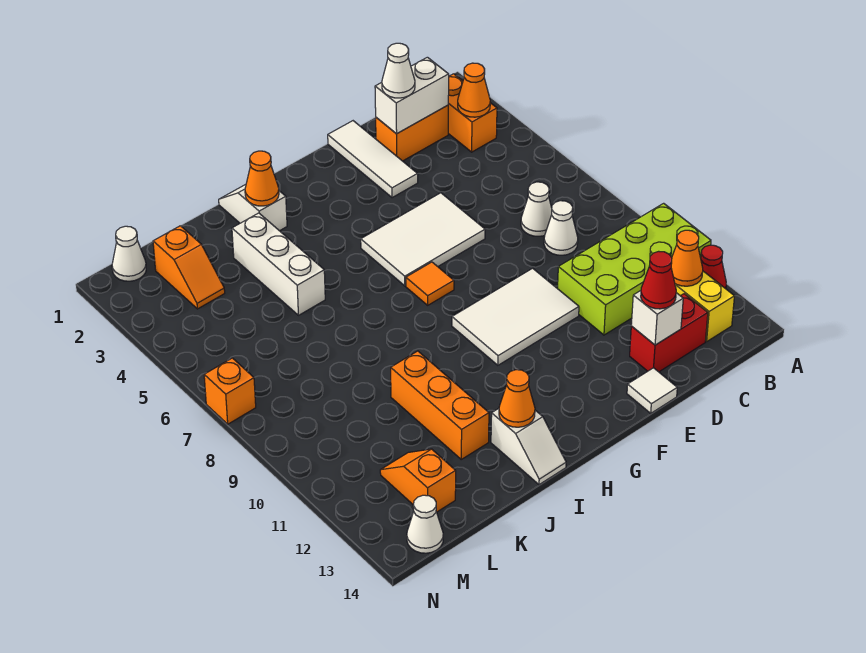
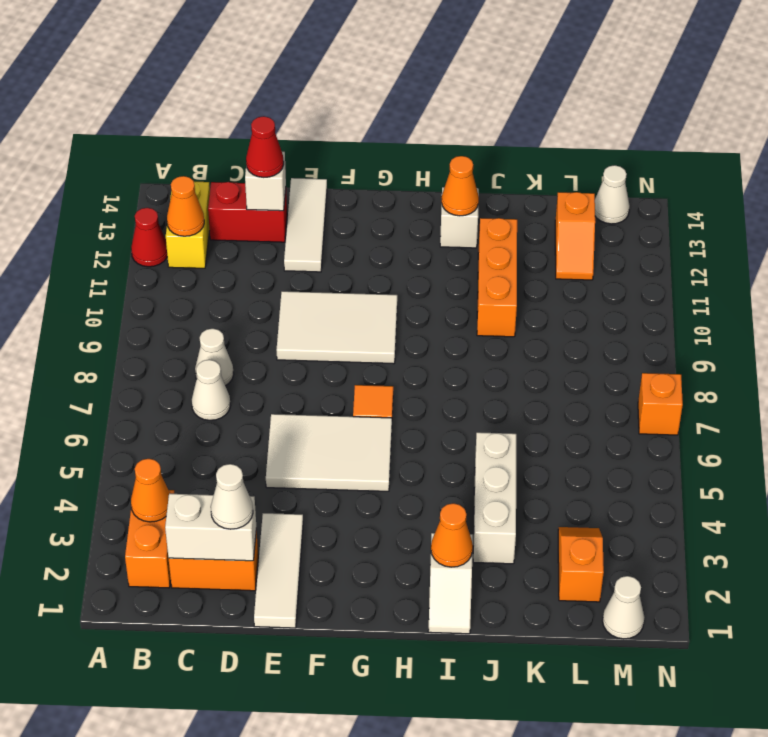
lime brick A10:D11 level 1 -> none
white tile E14 level 1 -> white tile E12:E14 level 1

